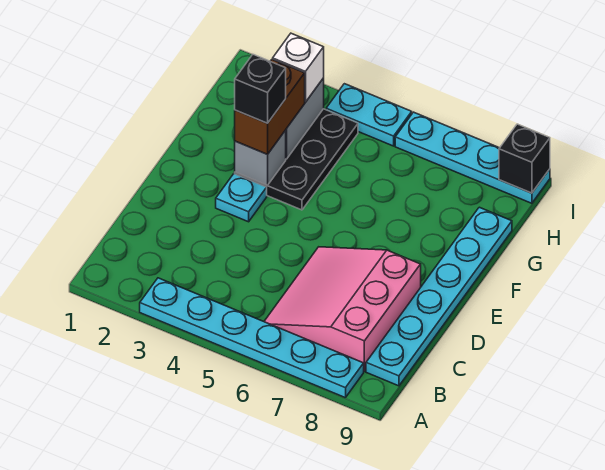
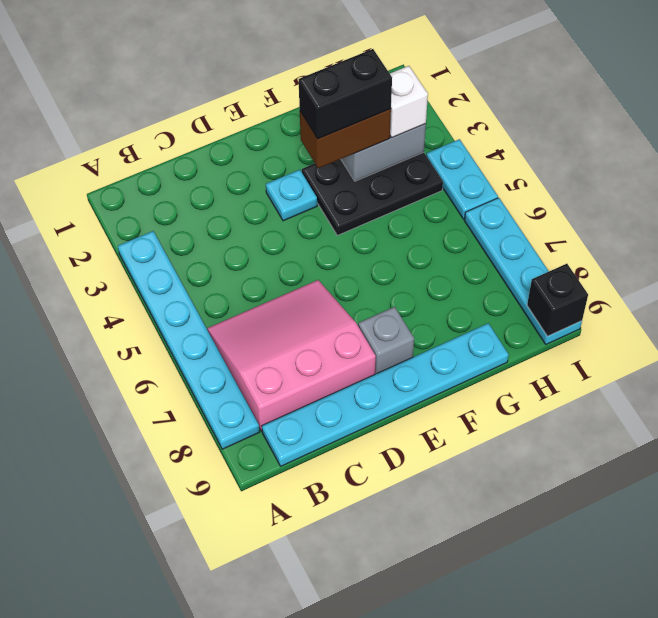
grey brick F3 level 2 -> grey brick E8 level 1
black brick F3 level 4 -> black brick F3:G3 level 4

